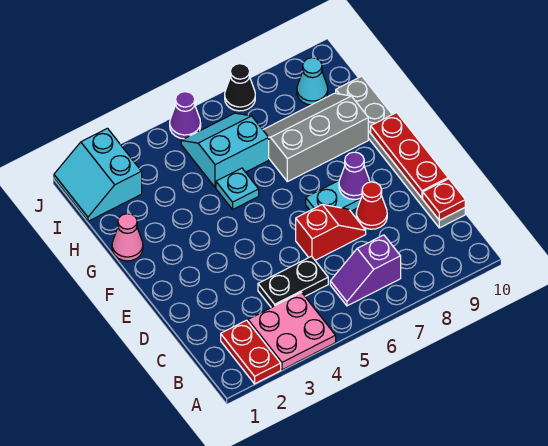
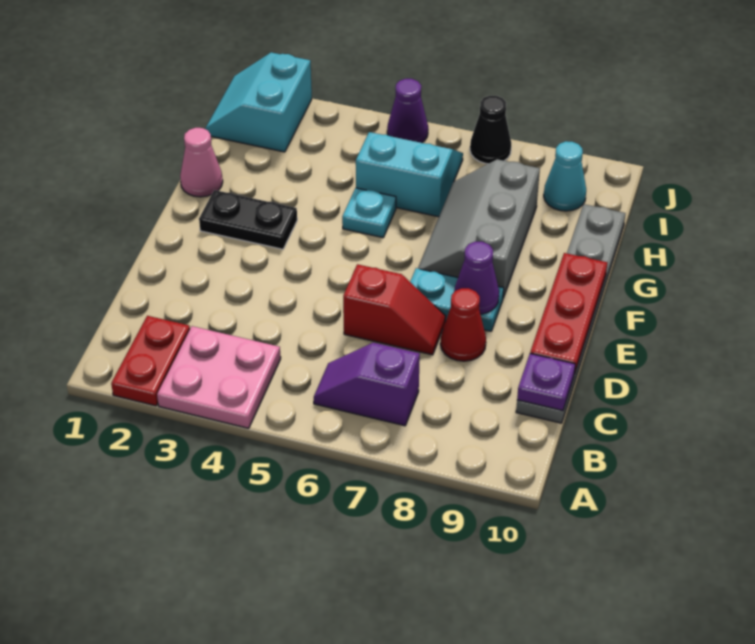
black plate C4:C5 level 1 -> black plate F2:F3 level 1
red plate C10 level 2 -> purple plate C10 level 2
grey slope G7:H9 level 1 top G -> grey slope F7:H8 level 1 top 8

